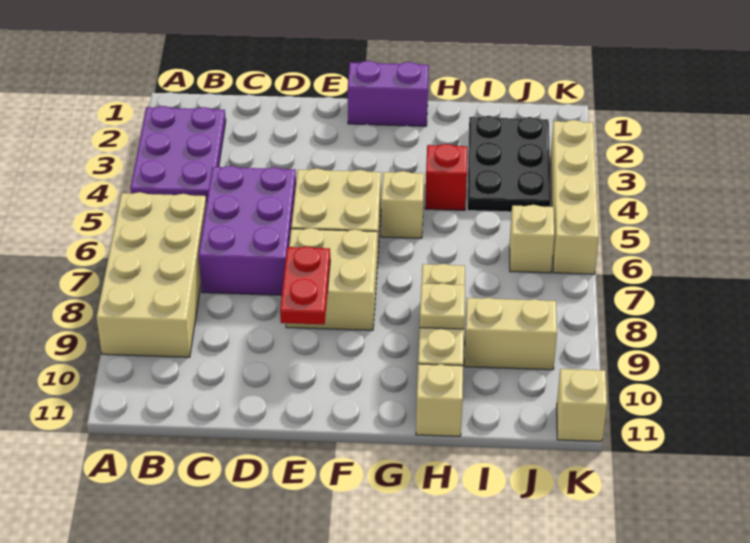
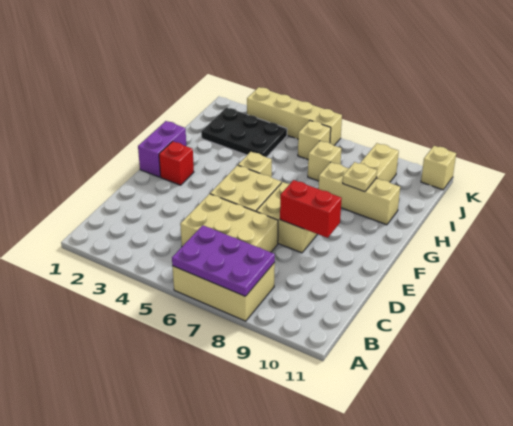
purple plate A2:B4 level 1 -> purple plate A6:B8 level 2
tan brick A6:B9 level 1 -> tan brick A6:B8 level 1
purple brick C5:D7 level 1 -> tan brick C5:D7 level 1
red plate E8:E9 level 2 -> red brick E8:E9 level 2
red brick H4 level 1 -> red brick F2 level 1
tan brick H11 level 1 -> tan brick I7 level 1

